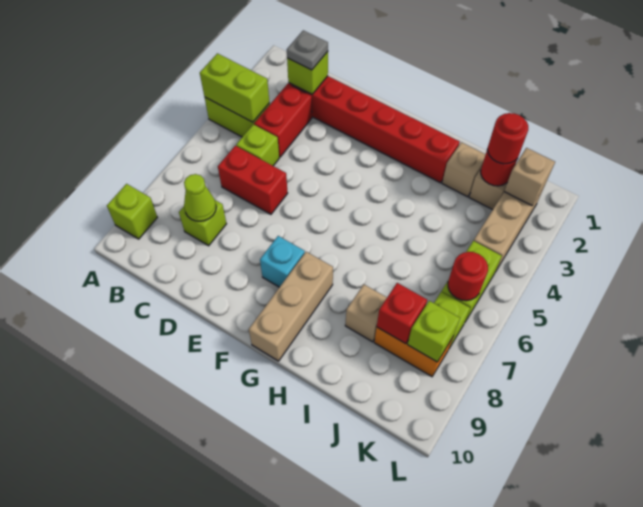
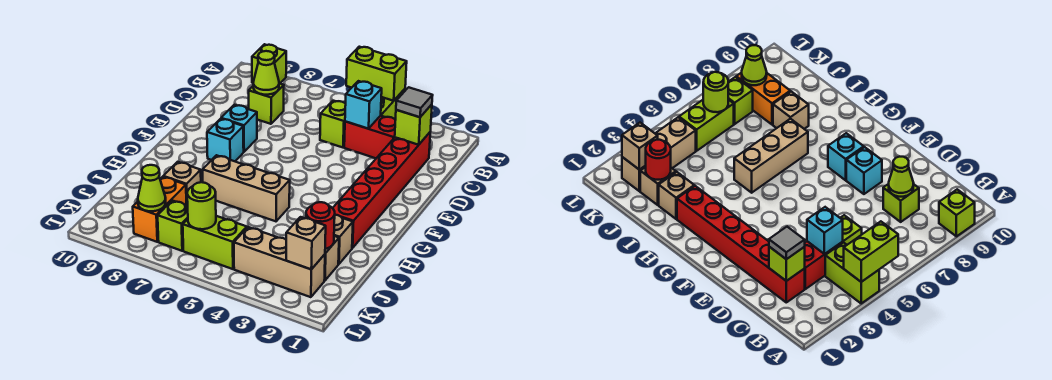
lime brick A4:B4 level 2 -> lime brick A4:A5 level 2
grey plate C2 level 3 -> grey tile C2 level 3
none -> cyan brick C4 level 2
red brick C6:D6 level 1 -> none
none -> cyan brick E8 level 1
tan brick G8:G10 level 1 -> tan brick H5:H7 level 1
red round brick J2 level 3 -> none
red brick J8 level 2 -> none
red round brick K6 level 2 -> lime round brick K6 level 2
lime brick K8 level 2 -> lime cone K8 level 2

